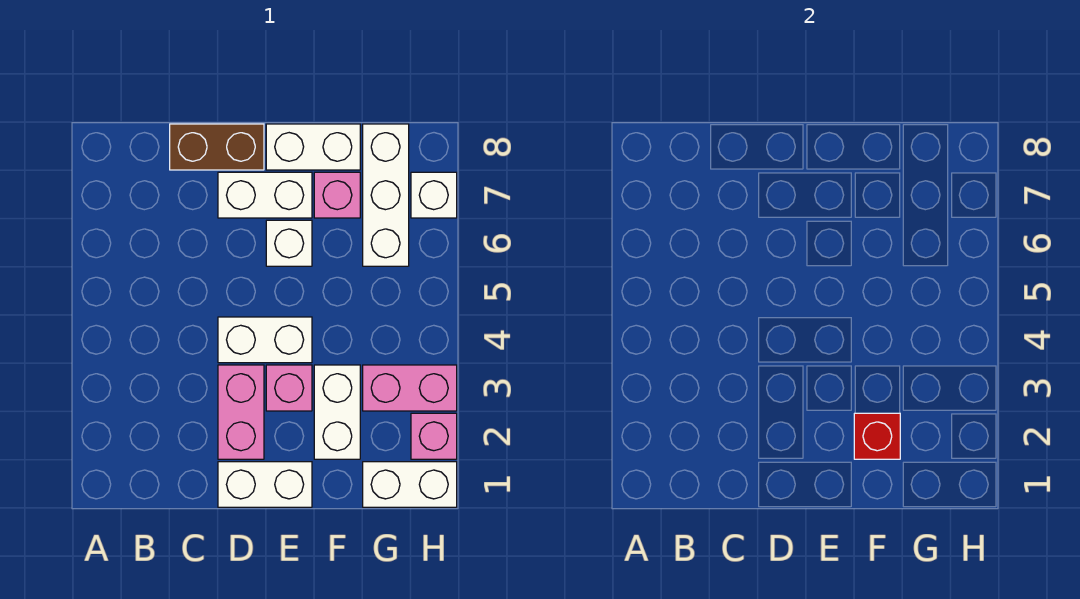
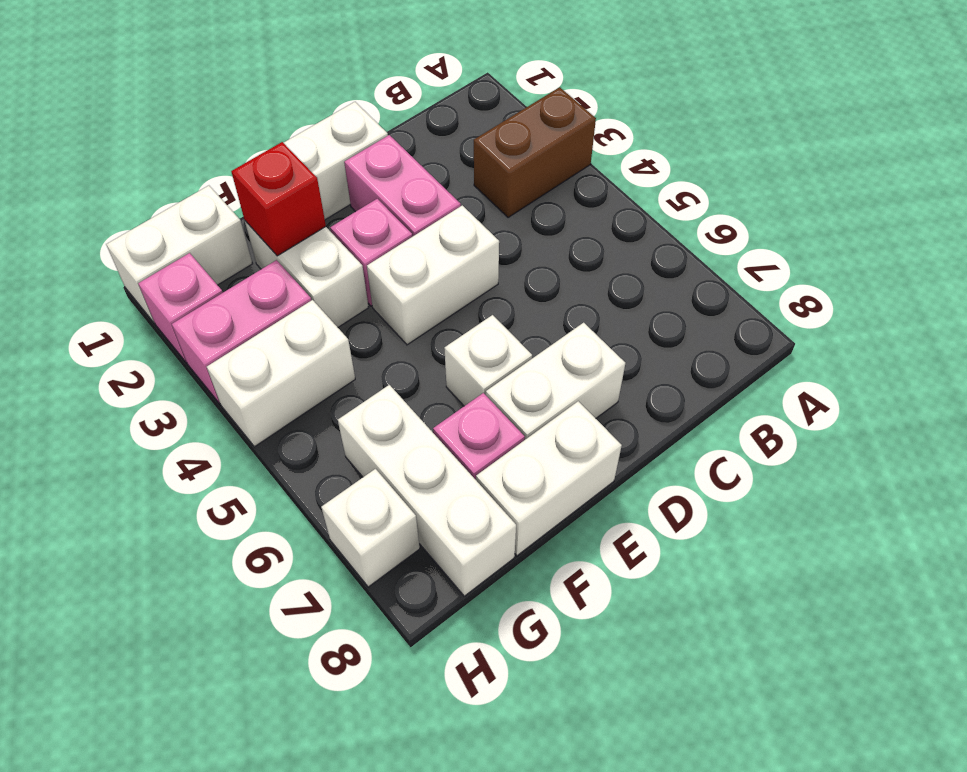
brown brick C8:D8 level 1 -> brown brick A3:B3 level 1
none -> white brick G4:H4 level 1

